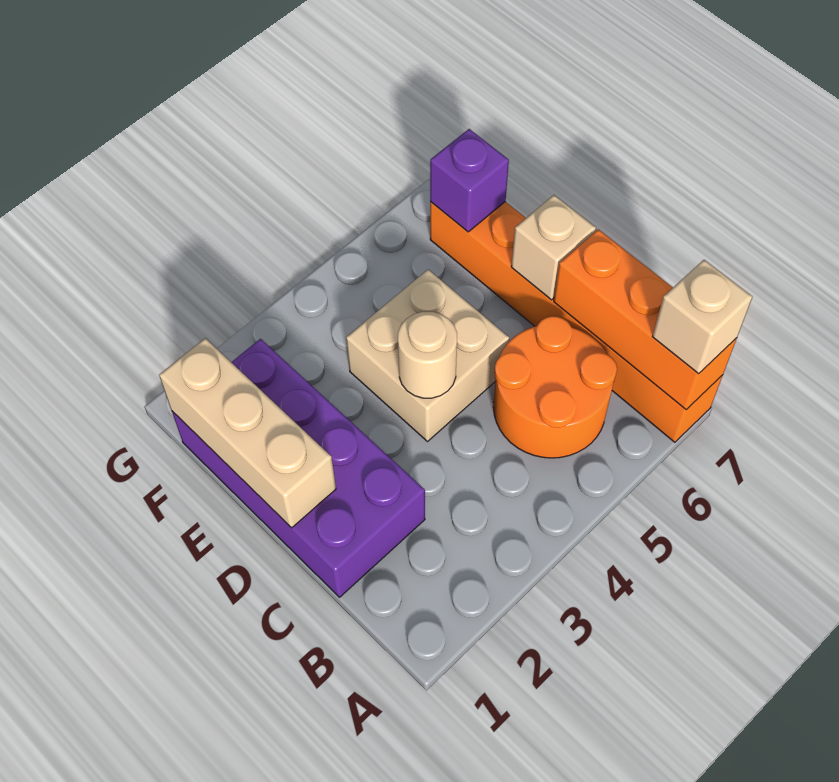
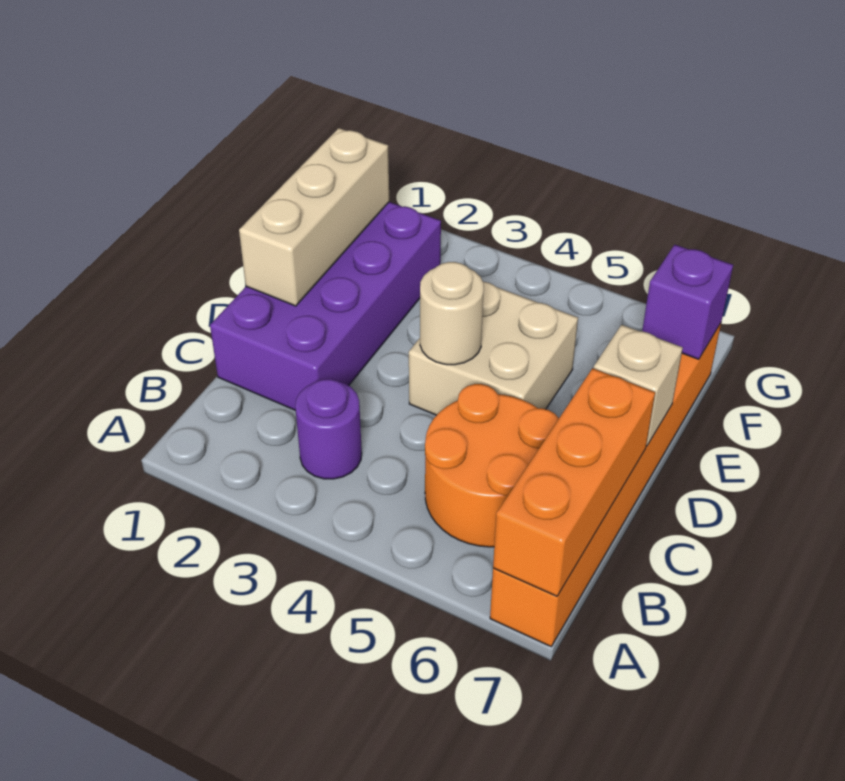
tan brick A7 level 3 -> none
none -> purple round brick B3 level 1

